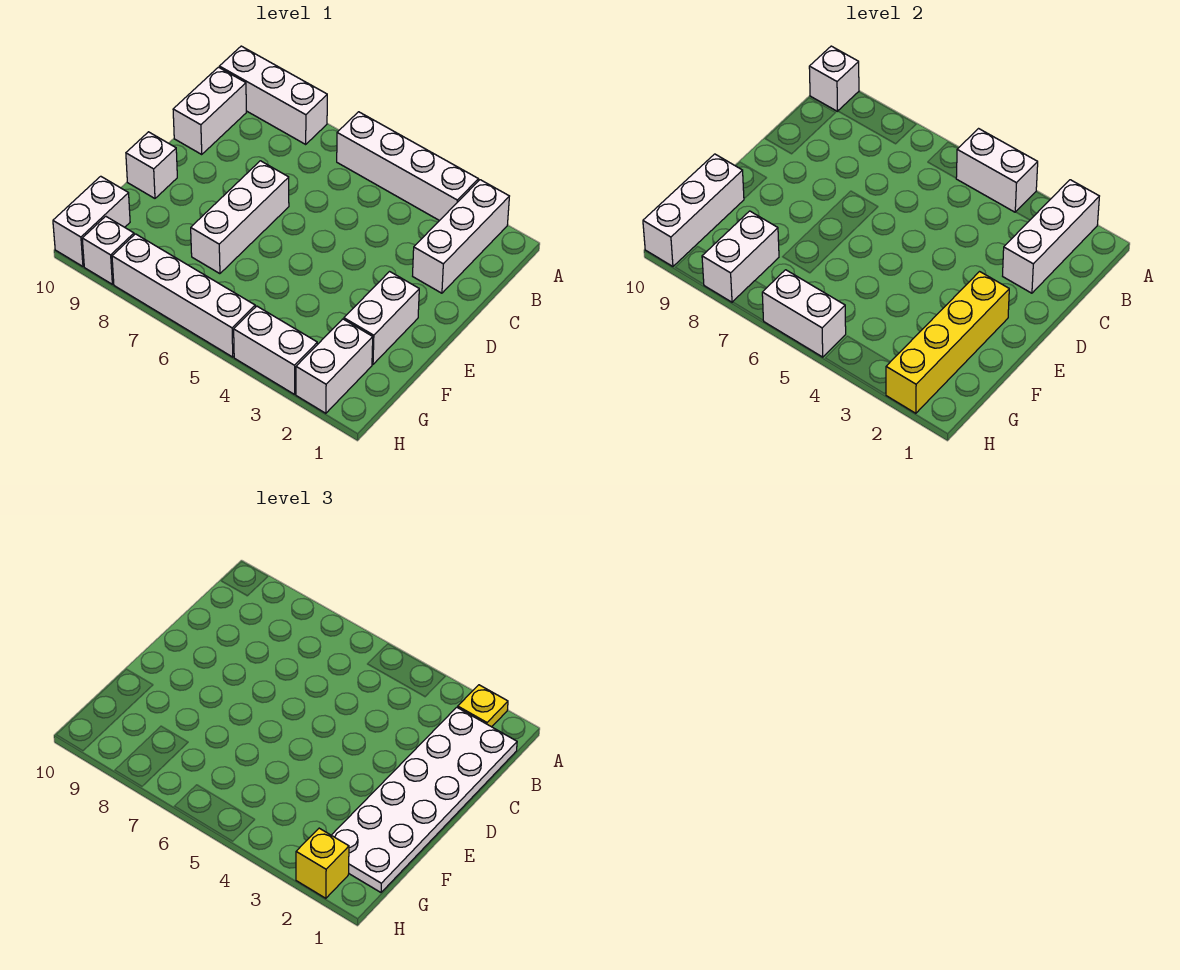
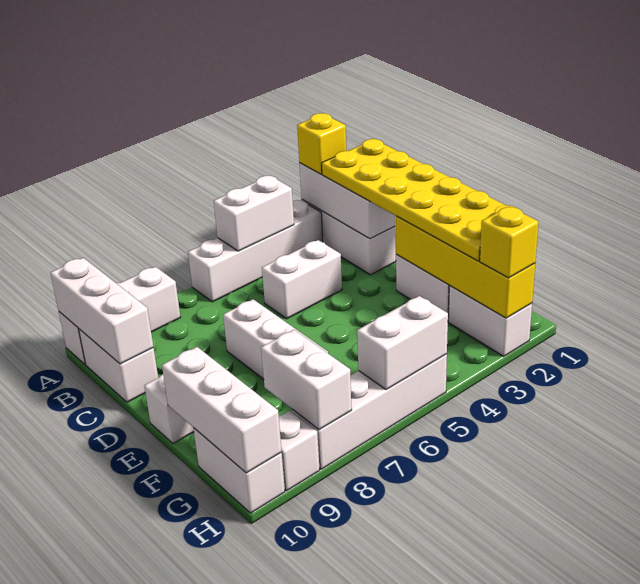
yellow plate A2 level 3 -> yellow brick A2 level 3
white brick A10 level 2 -> white brick A10:C10 level 2
white plate B1:G2 level 3 -> yellow plate B1:G2 level 3
white brick H3:H4 level 1 -> white brick C4:C5 level 1

